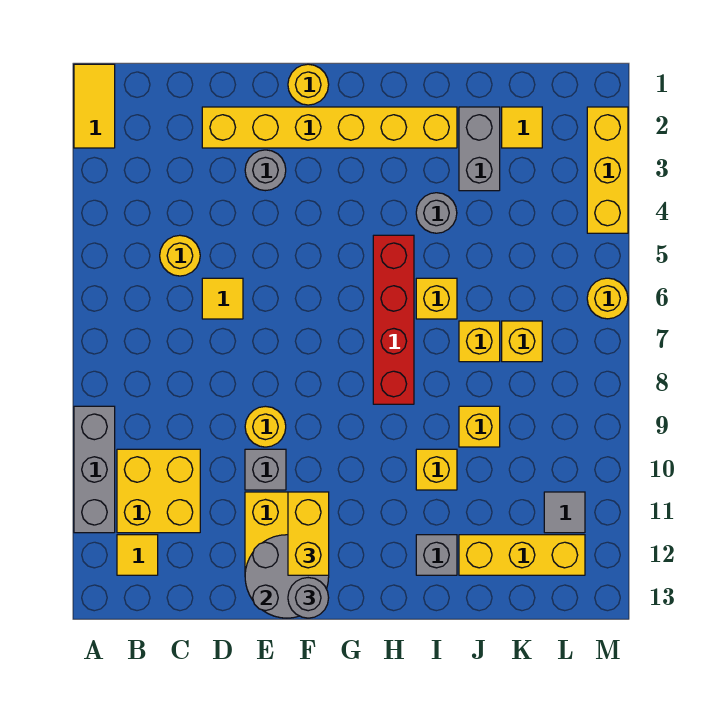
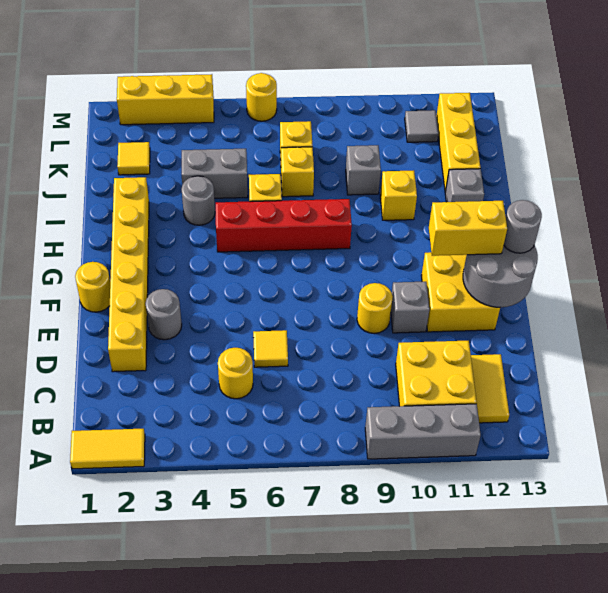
yellow tile B12 level 1 -> yellow tile B12:C12 level 1
grey brick J2:J3 level 1 -> grey brick J4:J5 level 1
yellow brick J9 level 1 -> grey brick J9 level 1

